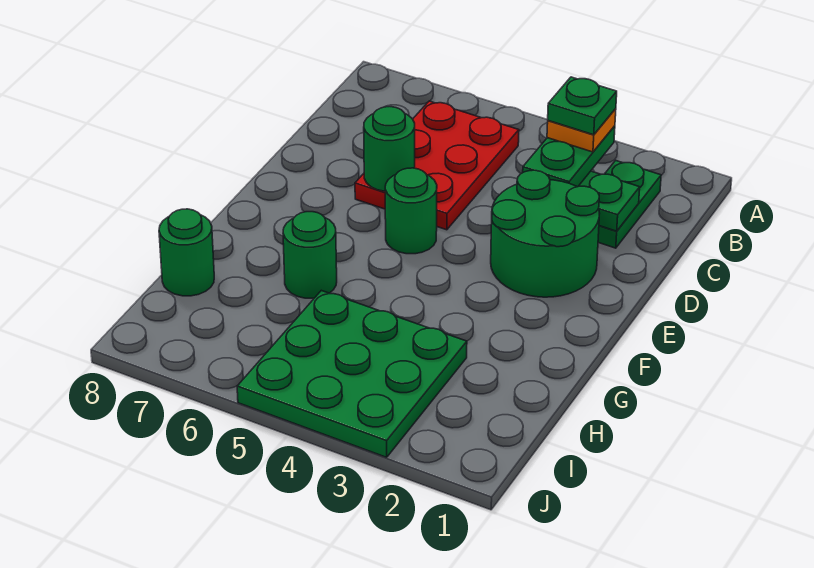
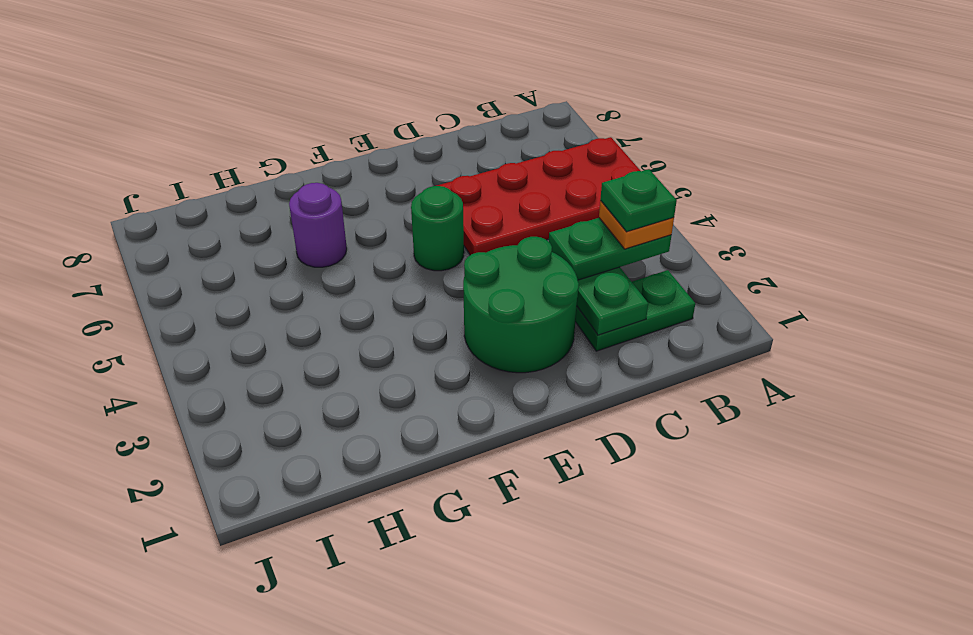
red plate B5:D6 level 1 -> red plate A5:D6 level 1
green round brick D6 level 2 -> none
green round brick G6 level 1 -> purple round brick G6 level 1
green plate H3:J5 level 1 -> none
green round brick H8 level 1 -> none

